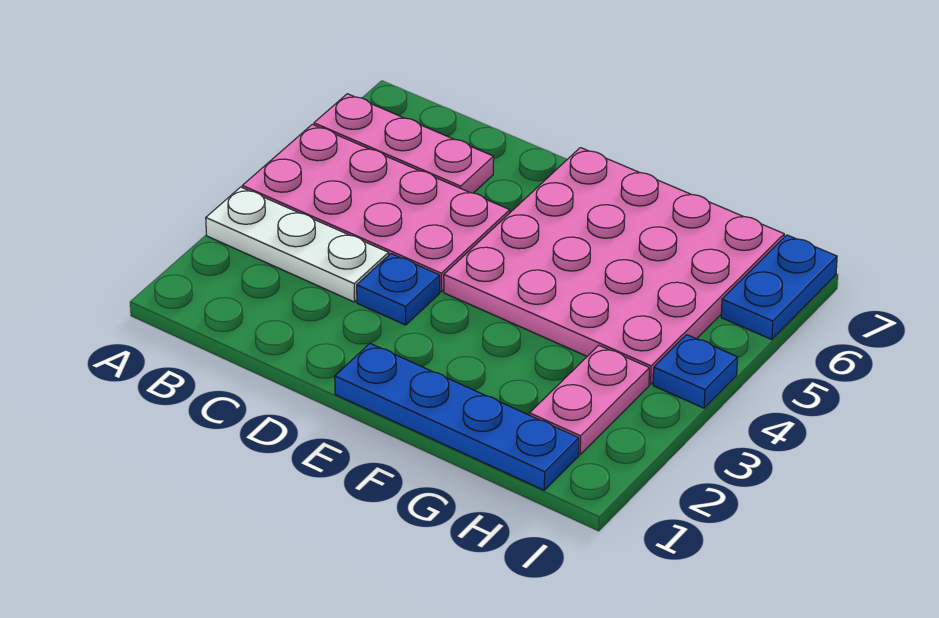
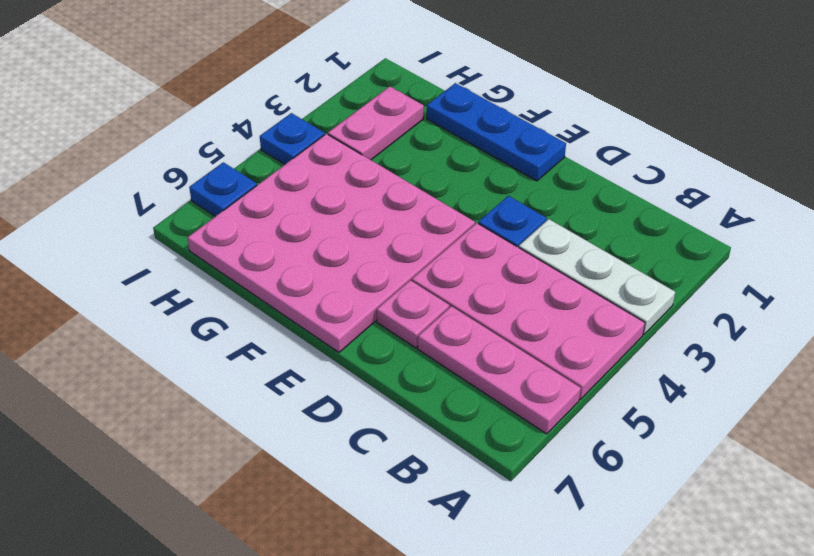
none -> pink plate D6 level 1
blue plate E1:H1 level 1 -> blue plate E1:G1 level 1
blue plate I6:I7 level 1 -> blue plate I6 level 1

